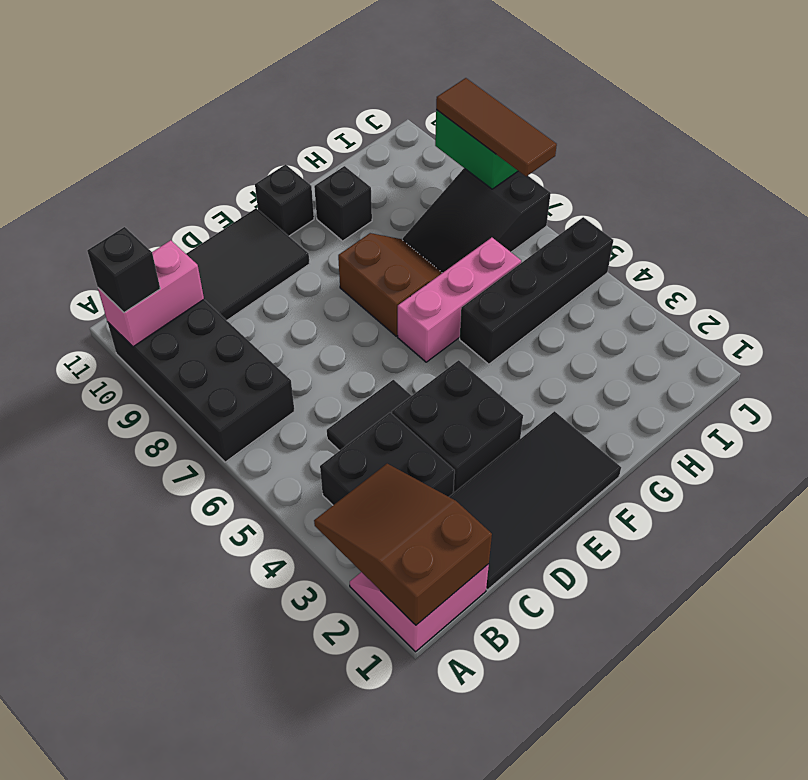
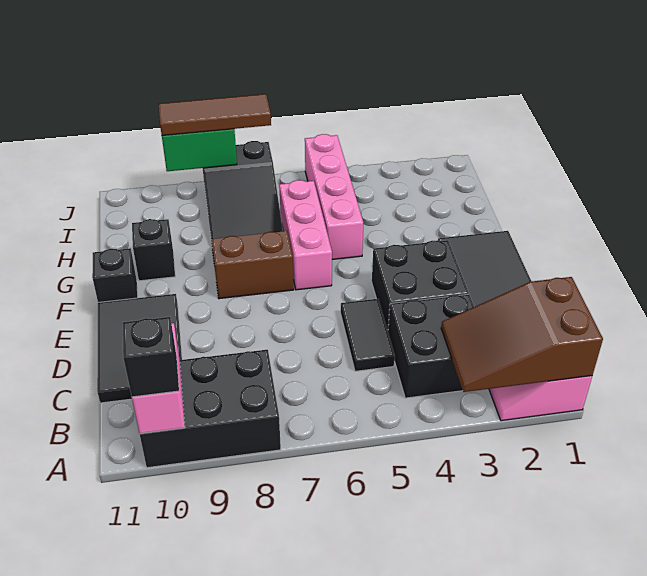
black brick A7:B10 level 1 -> black brick A8:B10 level 1
black brick G5:J5 level 1 -> pink brick G5:J5 level 1

